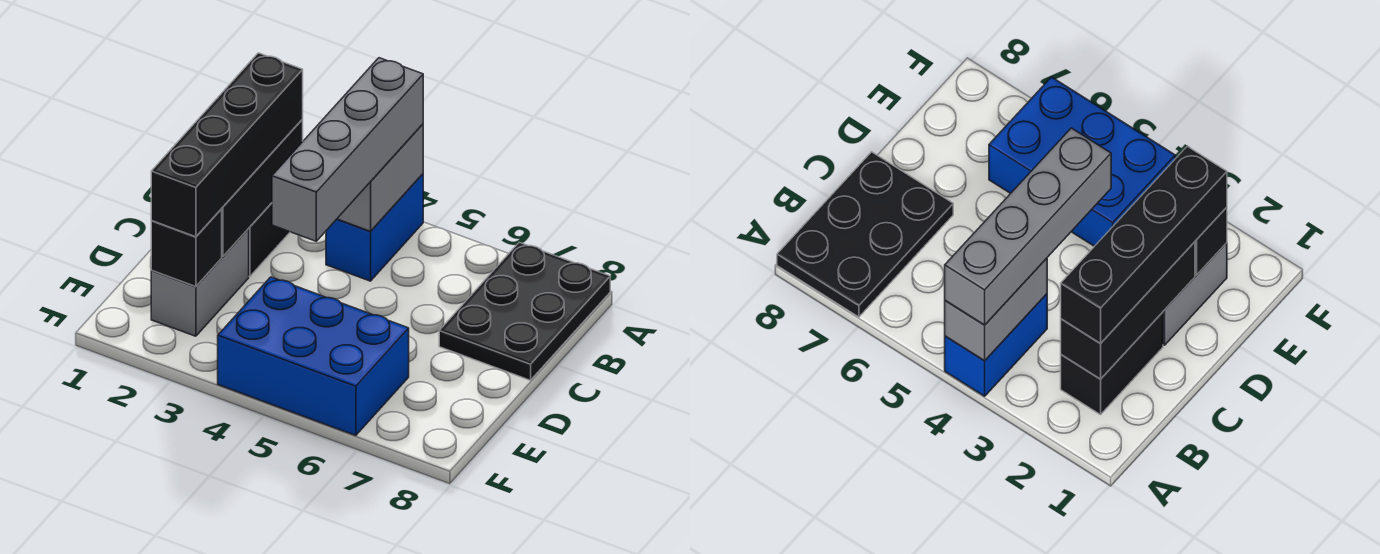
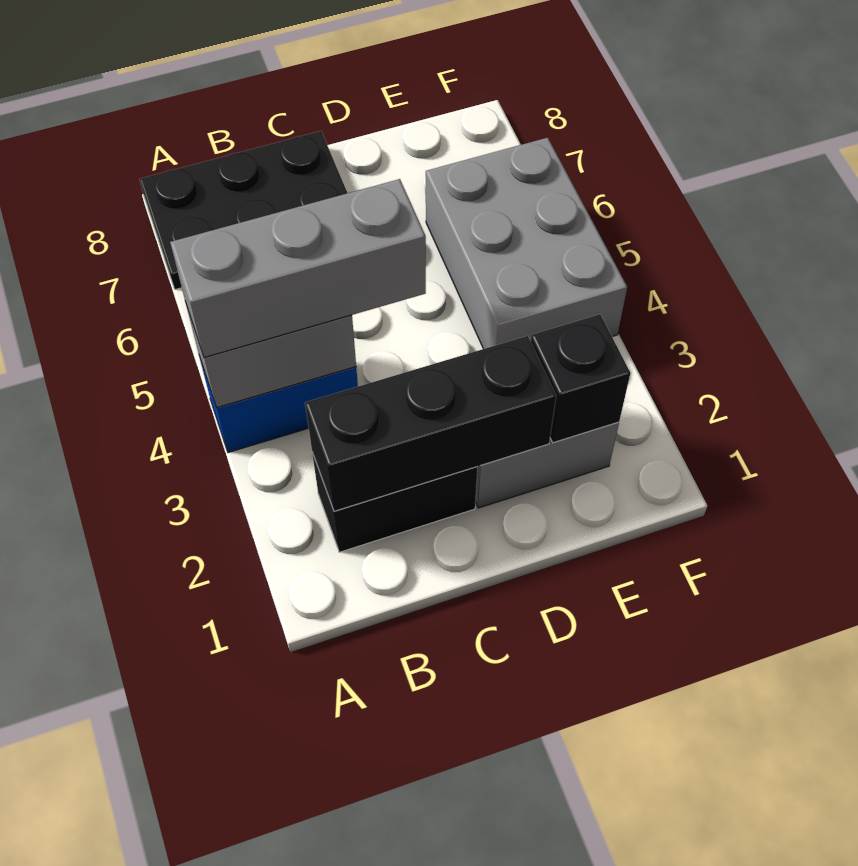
grey brick A4:D4 level 3 -> grey brick A4:C4 level 3
black brick B2:E2 level 3 -> none
blue brick E4:F6 level 1 -> grey brick E4:F6 level 1

